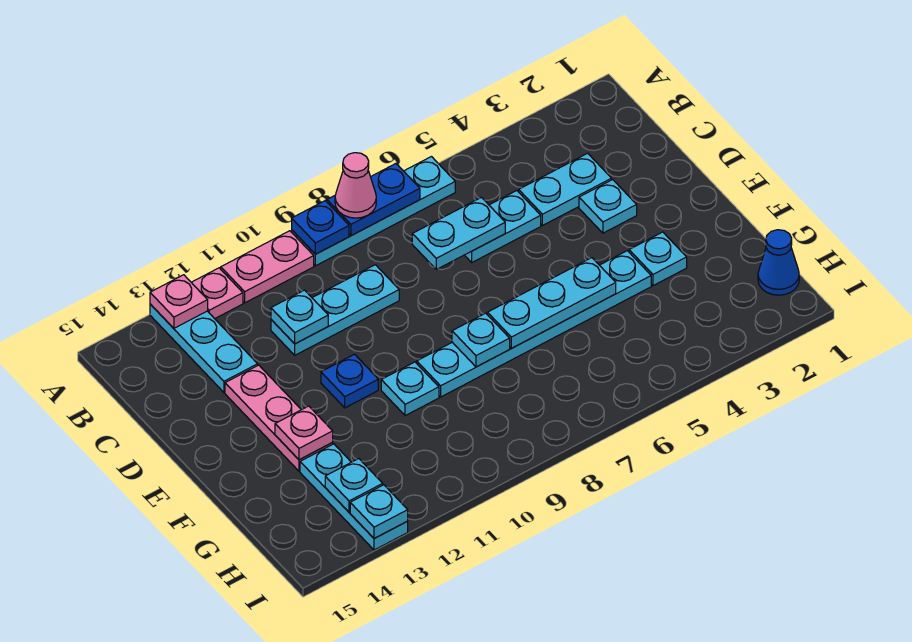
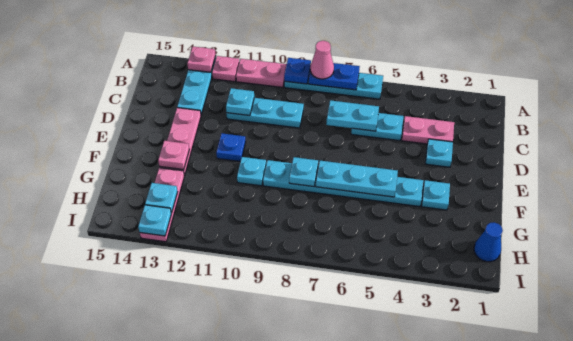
cyan plate C3:C4 level 1 -> pink plate C3:C4 level 1
cyan plate G13:I13 level 1 -> pink plate G13:I13 level 1

